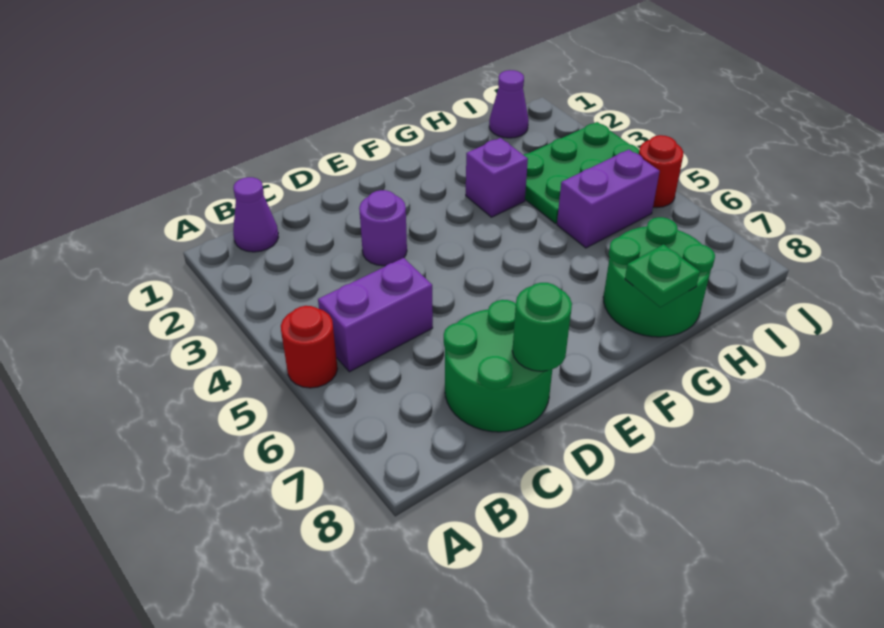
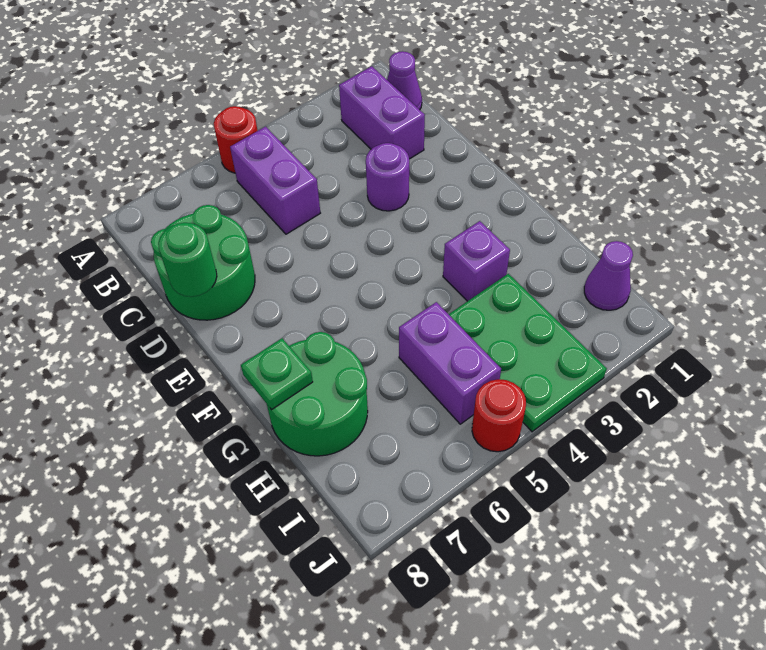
none -> purple brick B2:C2 level 1

